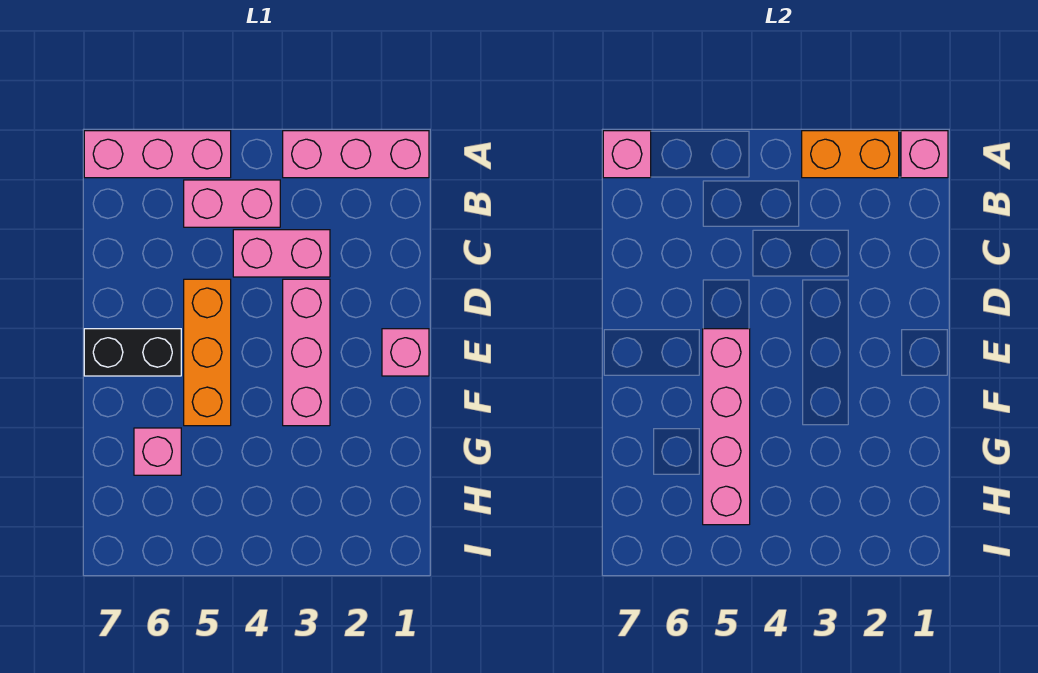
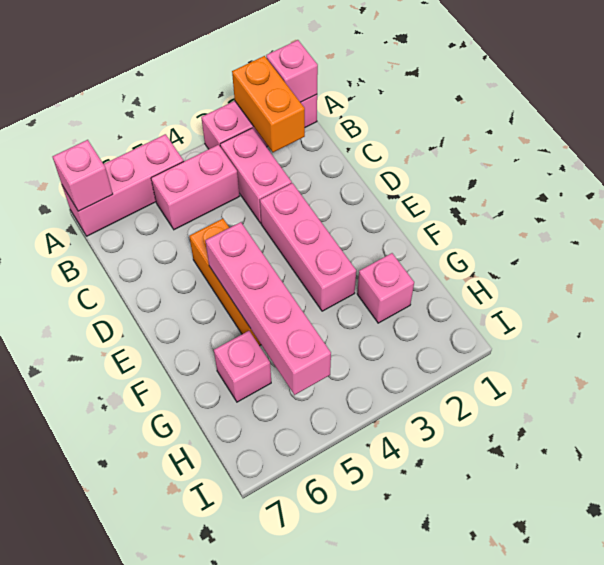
orange brick A2:A3 level 2 -> orange brick A2:B2 level 2
pink brick C3:C4 level 1 -> pink brick B3:C3 level 1
pink brick E1 level 1 -> pink brick G2 level 1
black brick E6:E7 level 1 -> none

